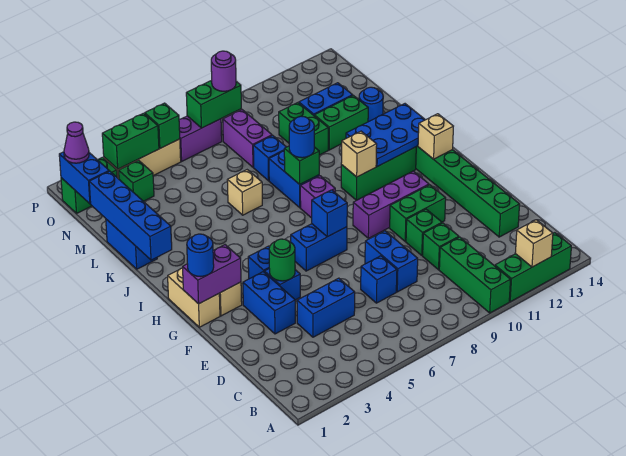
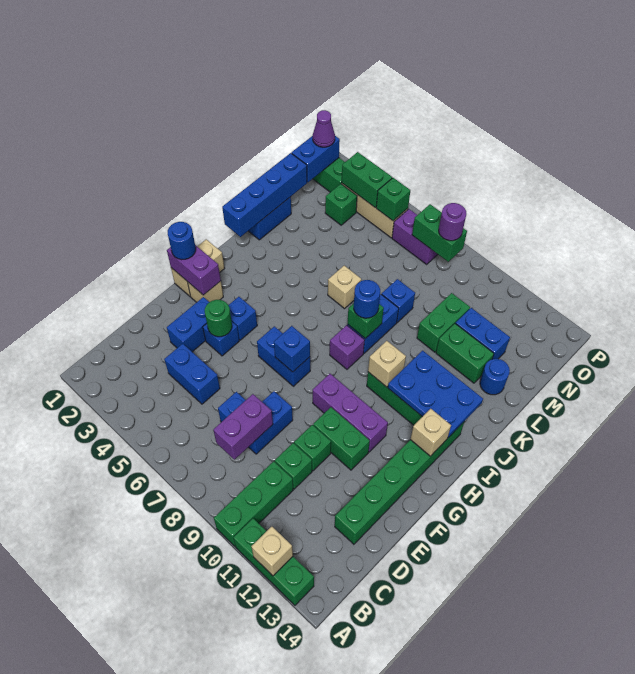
purple brick M8:N8 level 1 -> purple brick C8:D8 level 2

